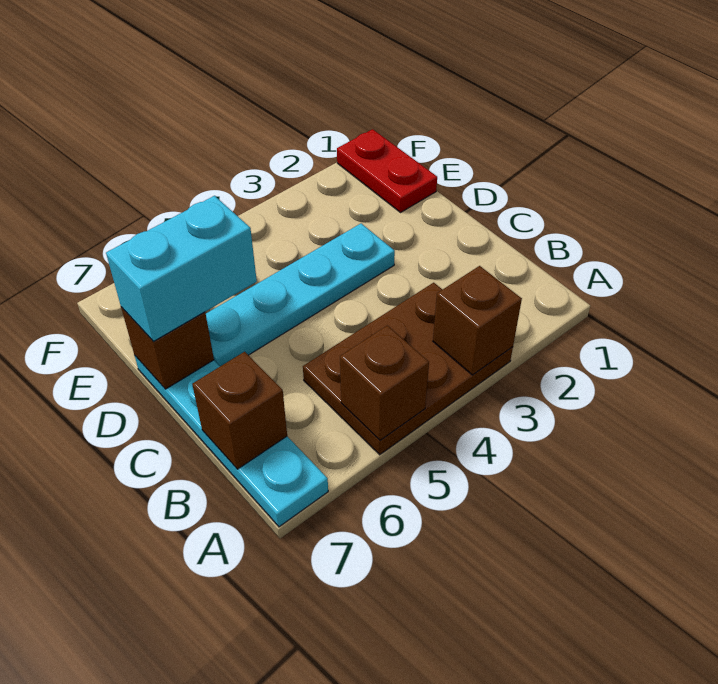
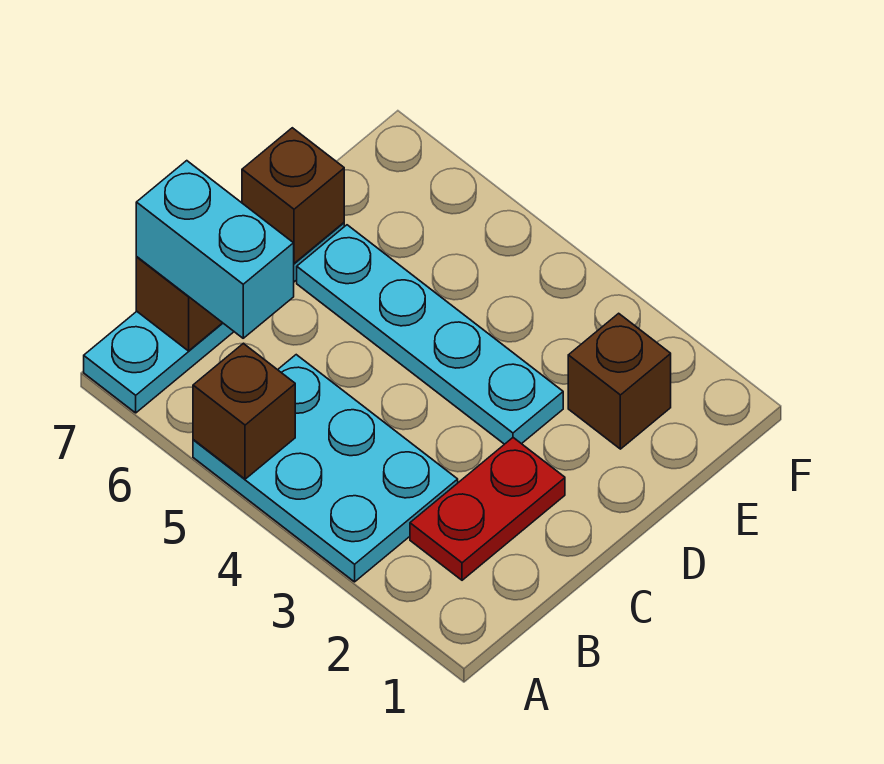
brown plate A3:B5 level 1 -> cyan plate A3:B5 level 1
brown brick A3 level 2 -> brown brick E2 level 1
cyan brick D6:D7 level 3 -> cyan brick B6:B7 level 3
red plate E1:F1 level 1 -> red plate B2:C2 level 1

